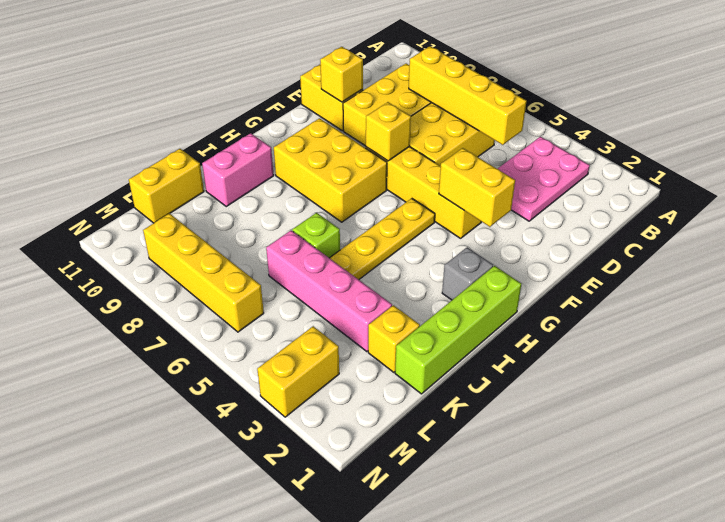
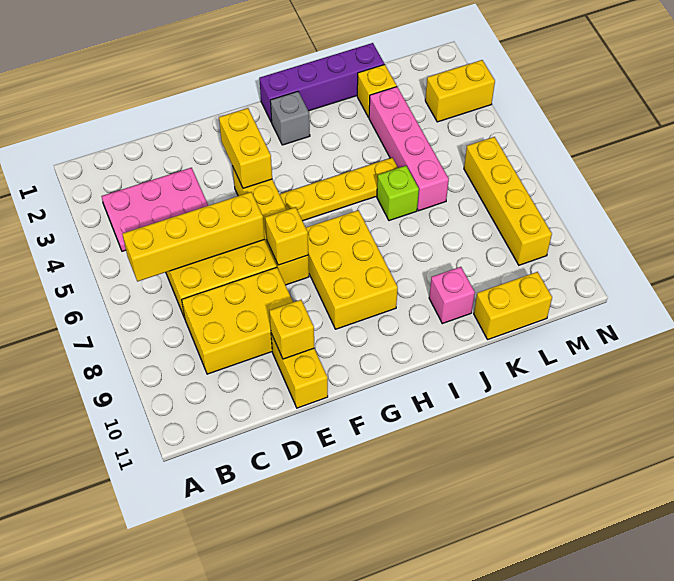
yellow brick C5:C8 level 2 -> yellow brick B6:E6 level 2
lime brick H1:K1 level 1 -> purple brick H1:K1 level 1
pink brick I10:J10 level 1 -> pink brick J10 level 1

